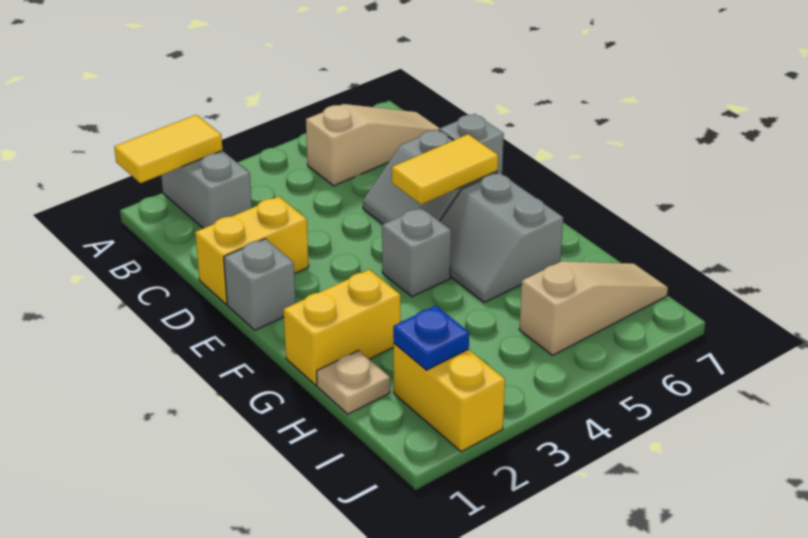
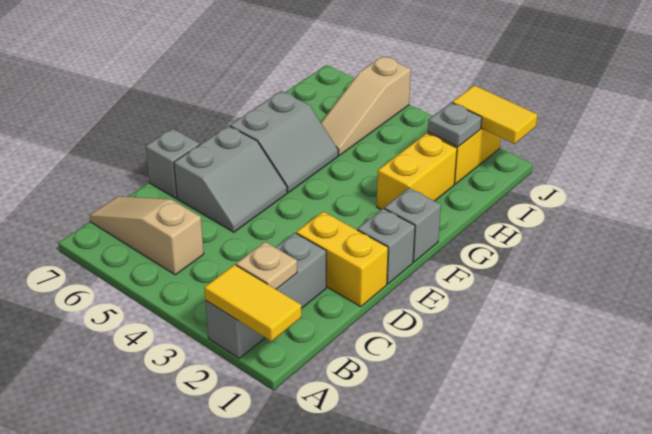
grey brick A2:B2 level 1 -> grey brick A2:C2 level 1
yellow tile E5:E6 level 2 -> yellow tile J1:J2 level 2
grey brick F4 level 1 -> grey brick F1 level 1
yellow brick G1:G2 level 1 -> yellow brick G2:H2 level 1
tan plate H1 level 1 -> tan plate B2 level 2
blue plate I2 level 2 -> grey plate I2 level 2
tan slope I5:I7 level 1 top 5 -> tan slope H5:J5 level 1 top J

